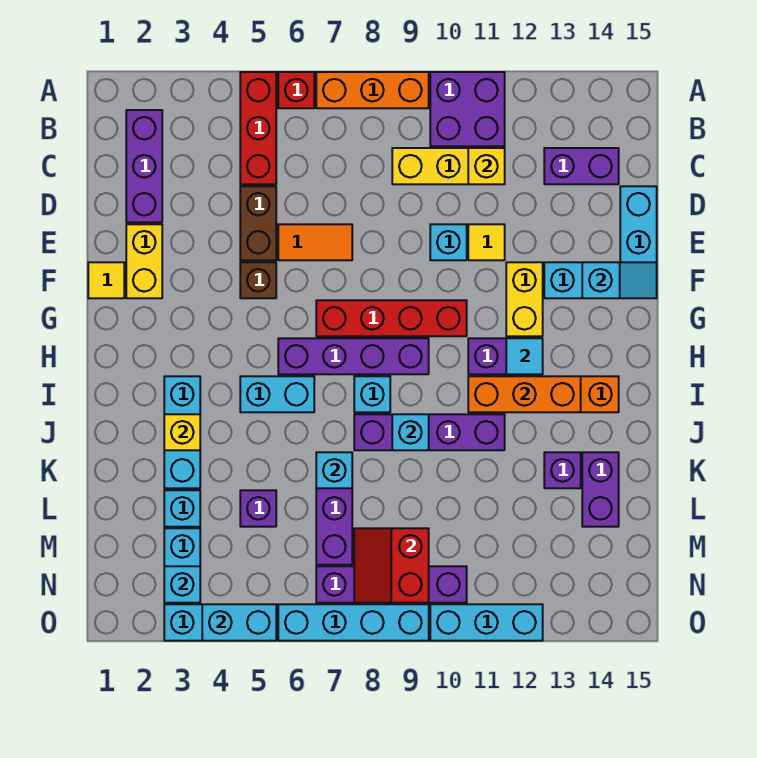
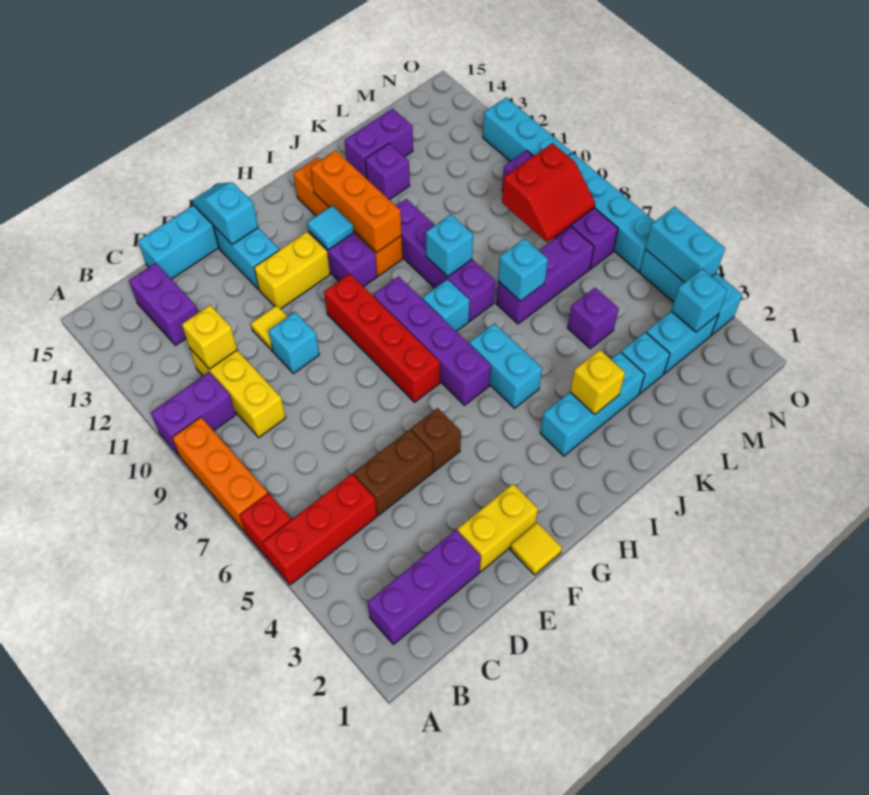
purple brick A10:B11 level 1 -> purple brick A10:B10 level 1
orange tile E6:E7 level 1 -> none

